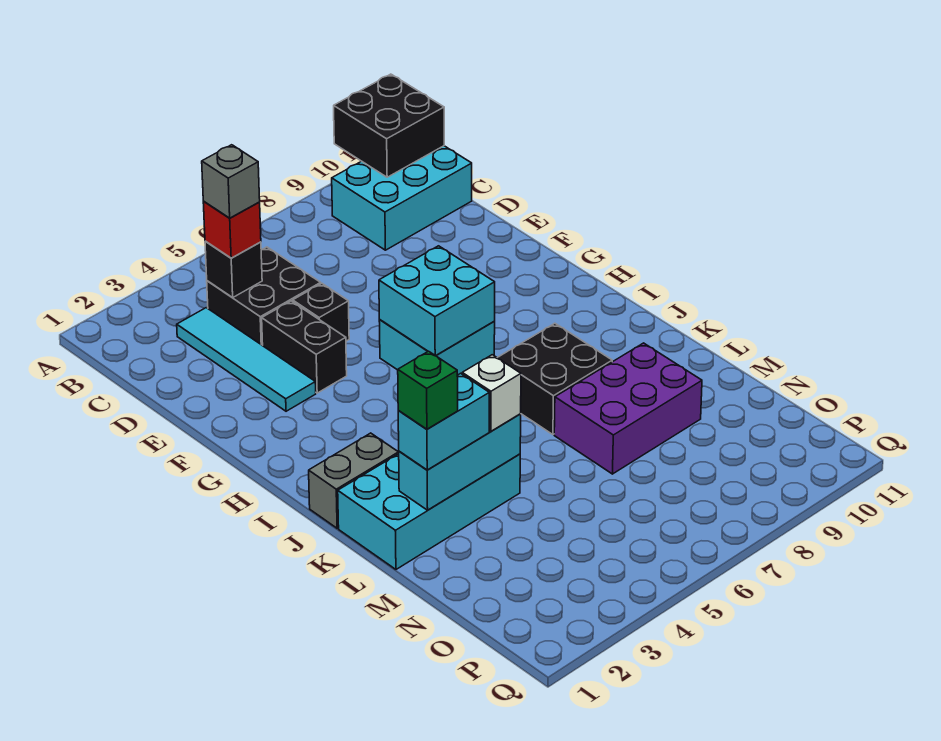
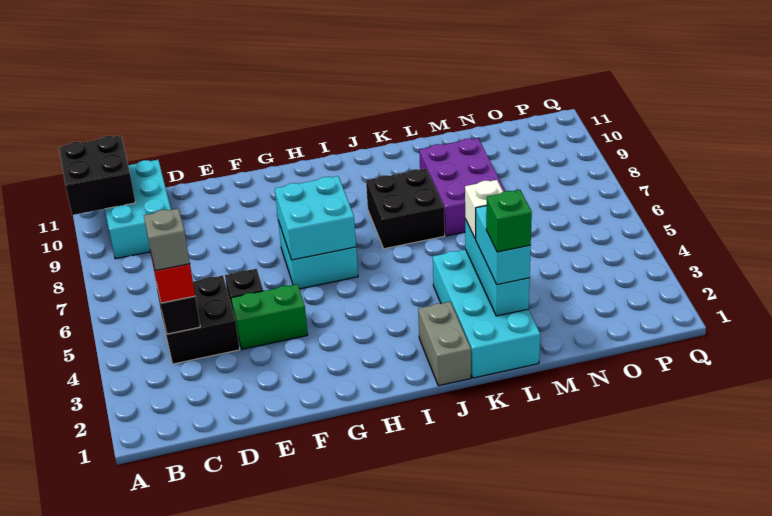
cyan tile C3:F3 level 1 -> none
black brick E4:F4 level 1 -> green brick E4:F4 level 1

